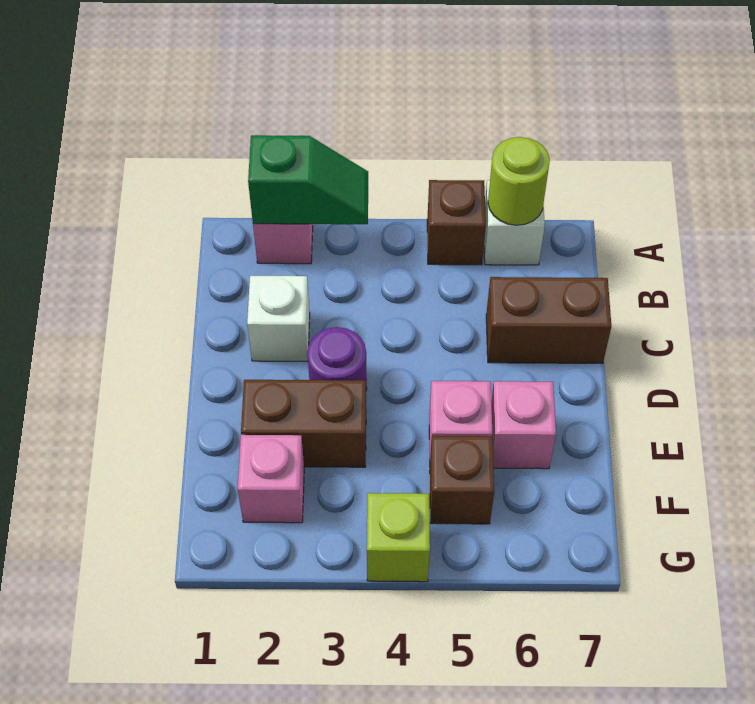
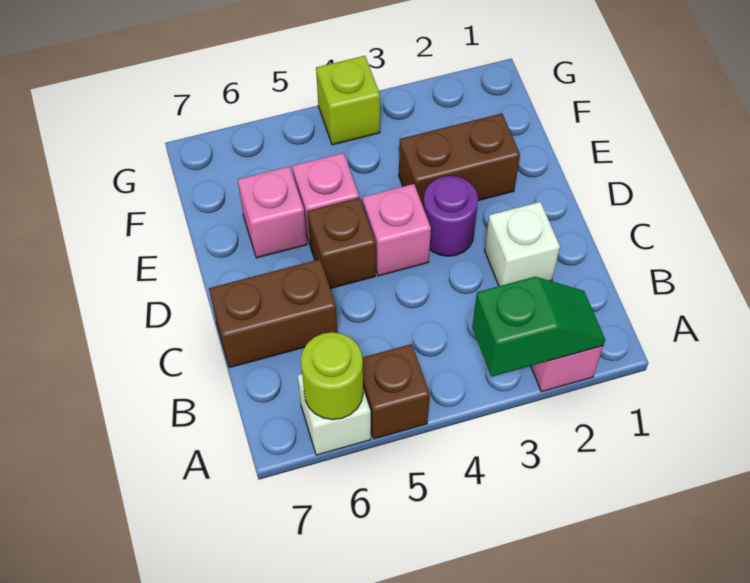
green slope A2:A3 level 2 top 2 -> green slope A2:A3 level 2 top 3
pink brick F2 level 1 -> pink brick D4 level 1
brown brick F5 level 1 -> brown brick D5 level 1

